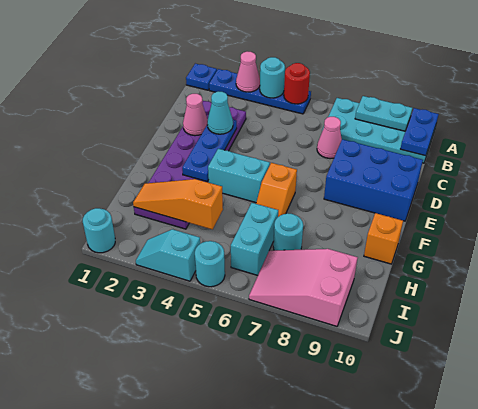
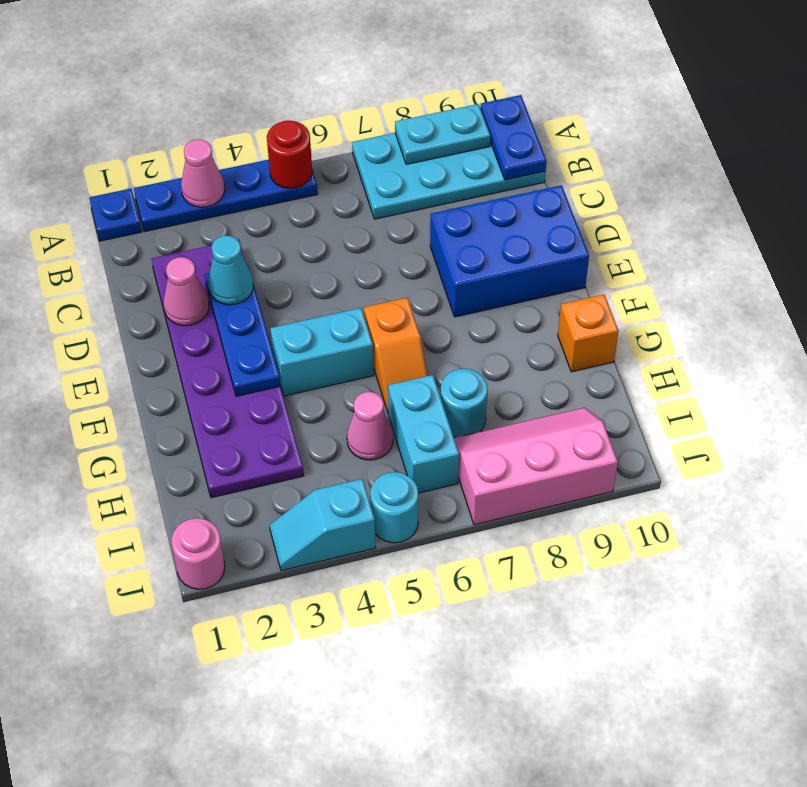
cyan round brick A4 level 2 -> none
pink cone C7 level 1 -> pink cone H5 level 1
orange slope H2:H4 level 2 top 4 -> none
pink slope I7:J9 level 1 top 9 -> pink slope I7:J9 level 1 top J
cyan round brick J1 level 1 -> pink round brick J1 level 1

